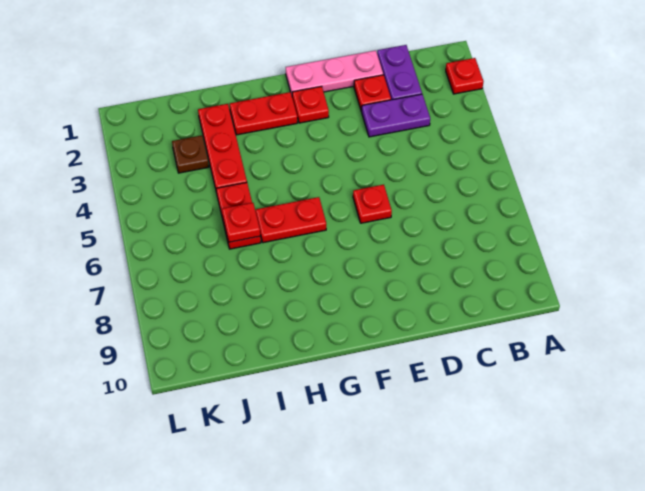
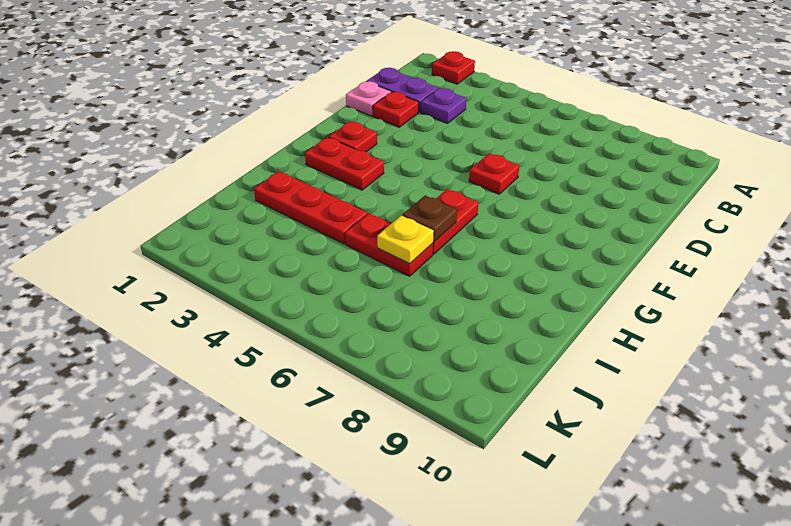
purple plate C3:D3 level 1 -> purple plate C3 level 1
pink plate D1:F1 level 1 -> pink plate D1 level 1
red plate G2:H2 level 1 -> red plate G2:G3 level 1
red plate I6 level 2 -> yellow plate I6 level 2
brown plate J3 level 1 -> brown plate H6 level 2

